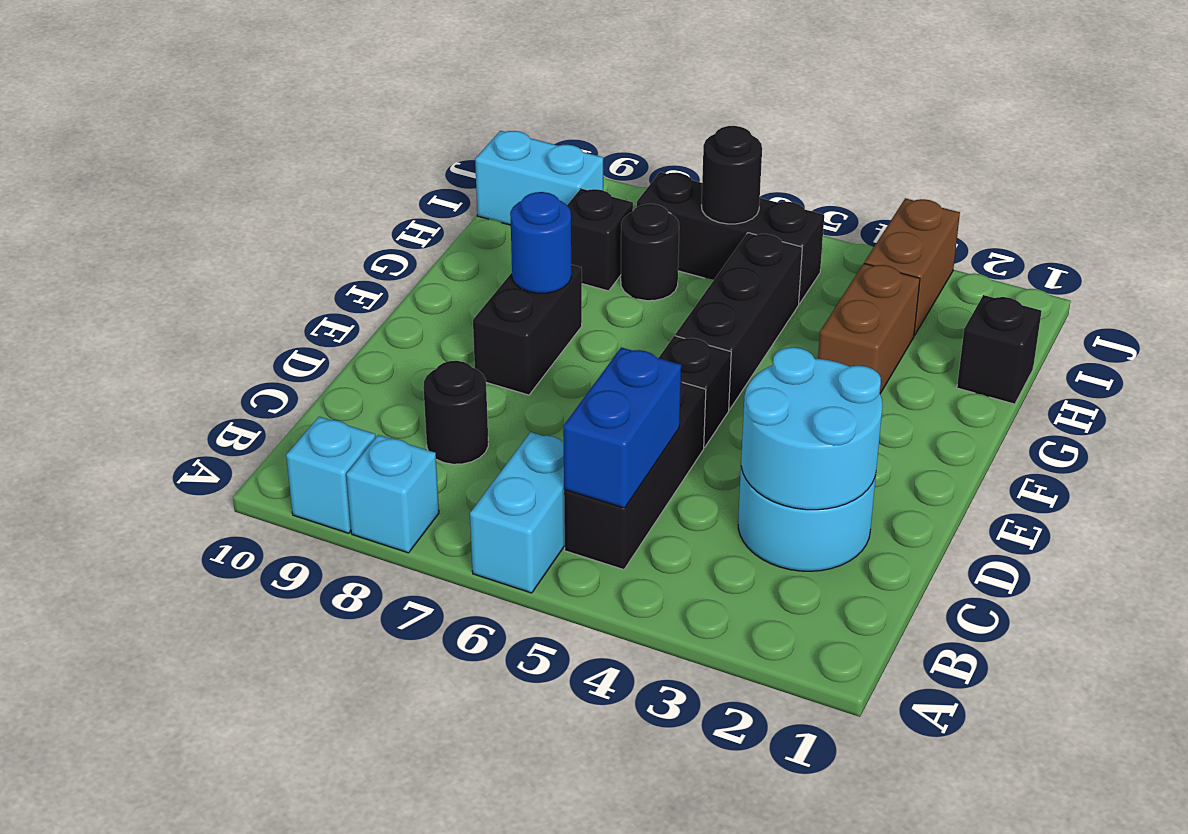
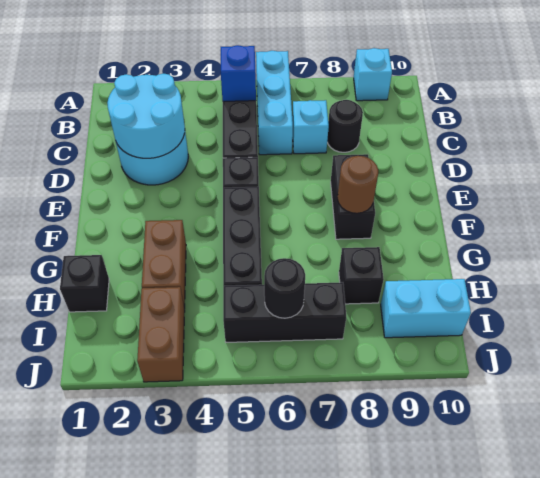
cyan brick A6:B6 level 1 -> cyan brick A6:C6 level 1
cyan brick A8 level 1 -> cyan brick C7 level 1
blue brick B5:C5 level 2 -> blue brick B5 level 2
blue round brick F8 level 2 -> brown round brick F8 level 2
black round brick H7 level 1 -> none

